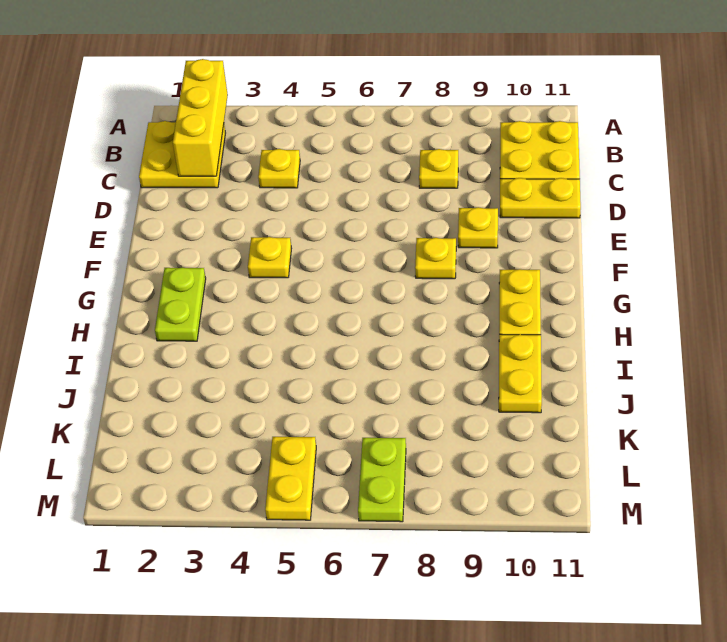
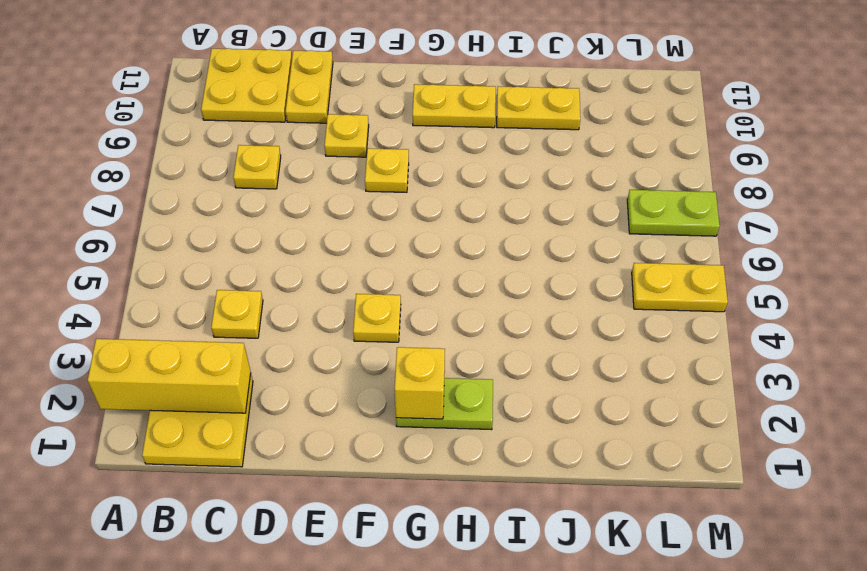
none -> yellow brick G2 level 2

